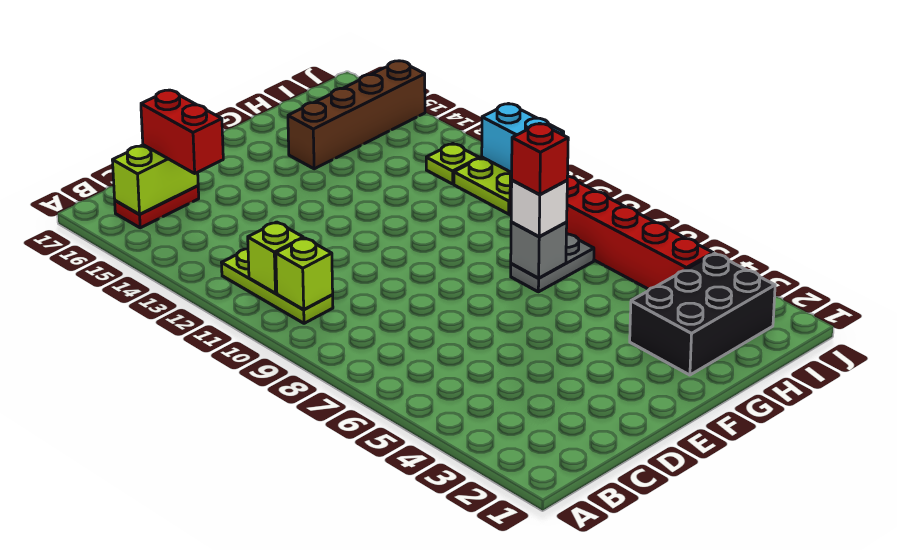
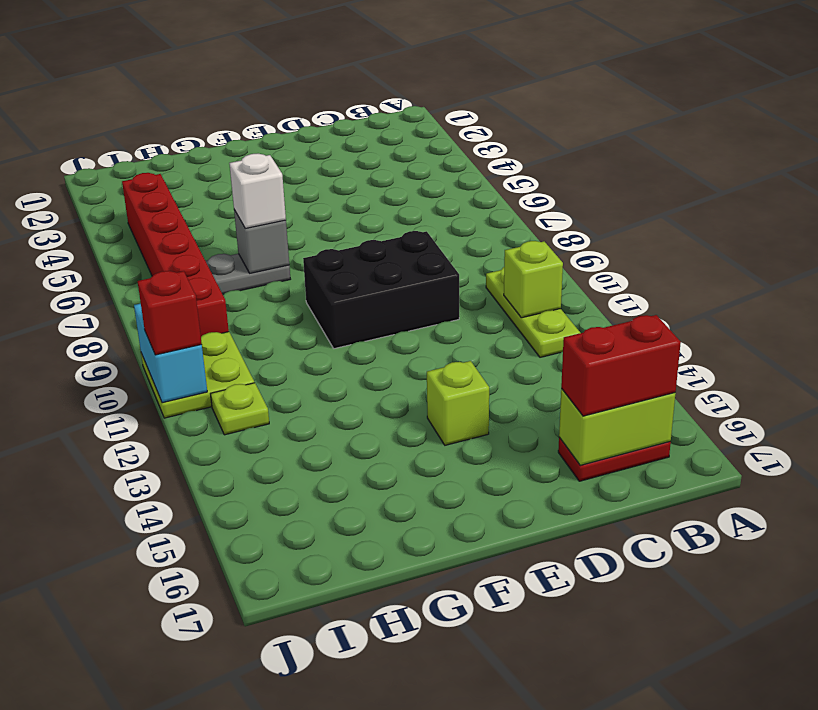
lime brick B10 level 2 -> lime brick E14 level 1
red brick C15:C16 level 3 -> red brick B16:C16 level 3
black brick G2:I3 level 1 -> black brick D9:F10 level 1
red brick G7 level 4 -> red brick J11 level 3
brown brick G15:J15 level 1 -> none

